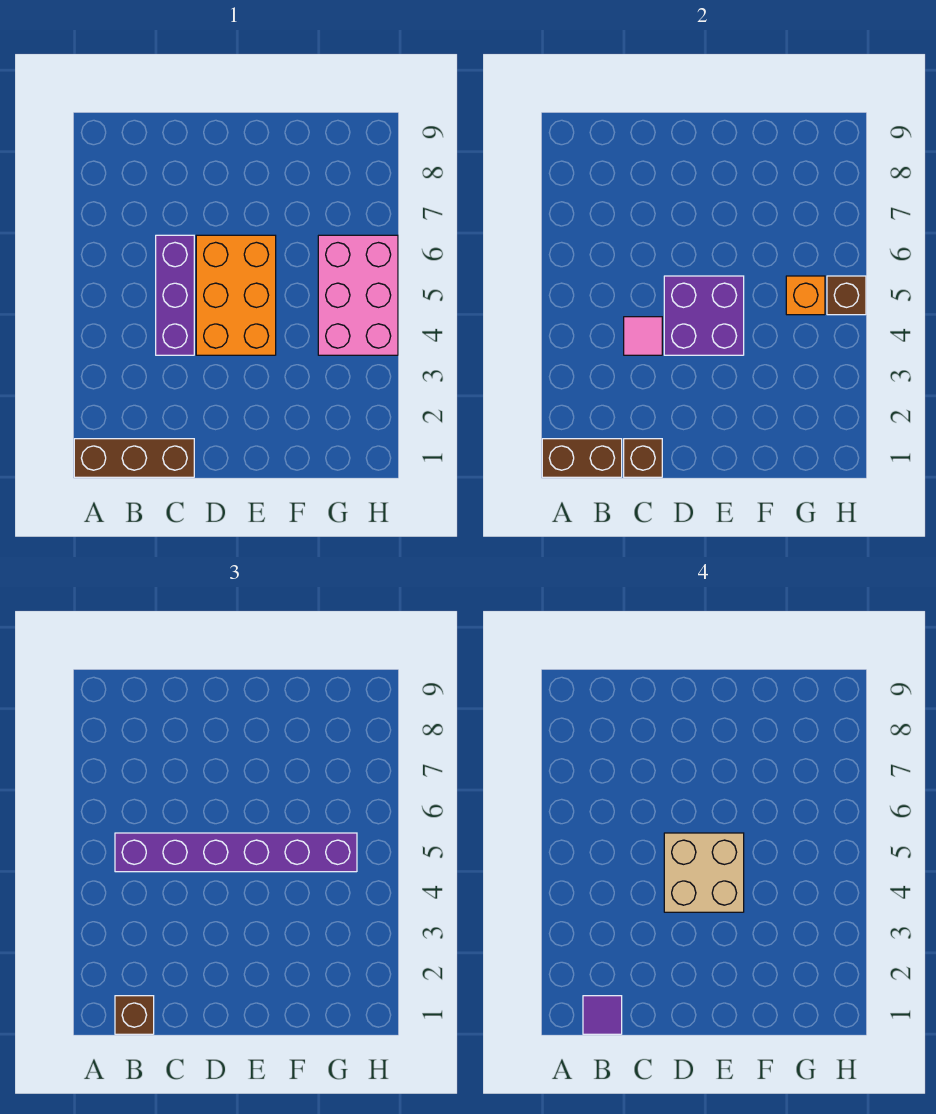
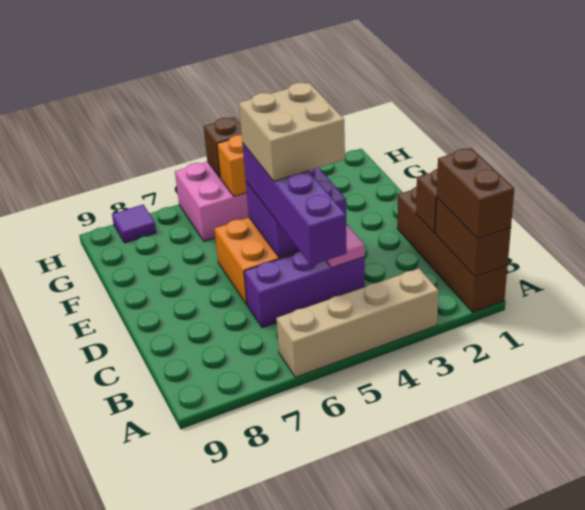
brown brick A1:C1 level 1 -> brown brick A1:D1 level 1
none -> tan brick A3:A6 level 1
brown brick B1 level 3 -> brown brick A1:B1 level 3
purple tile B1 level 4 -> purple tile H8 level 1
purple brick B5:G5 level 3 -> purple brick B5:E5 level 3

